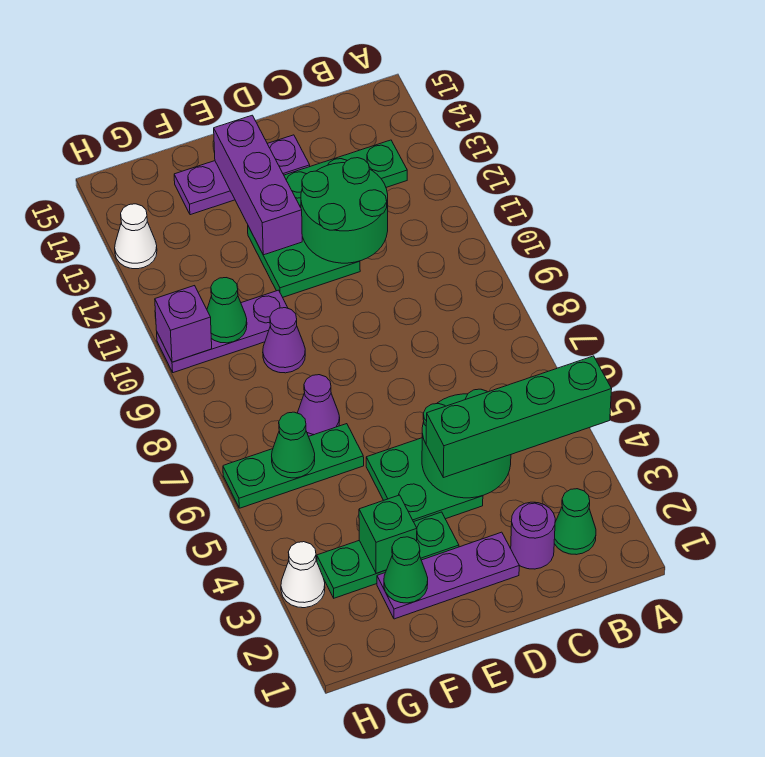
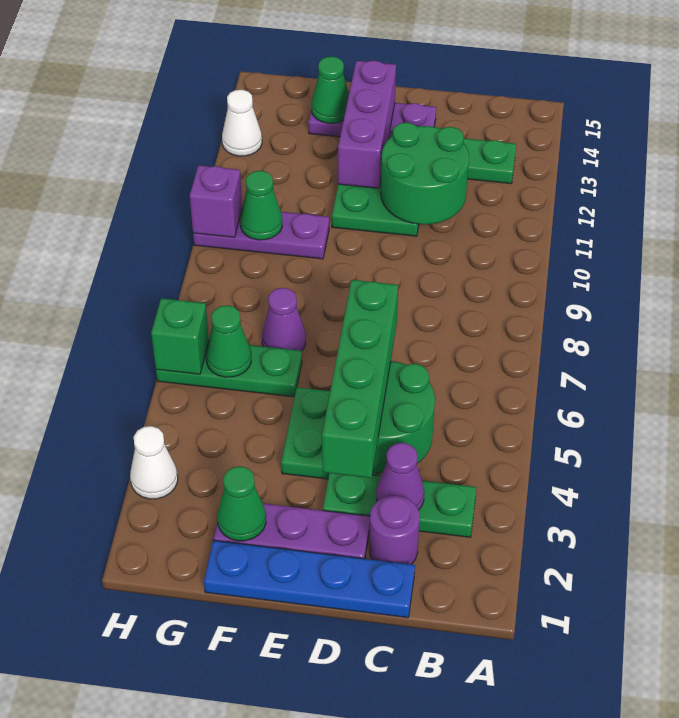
green brick A4:D4 level 3 -> green brick D3:D6 level 3
green cone B2 level 1 -> green cone F14 level 2
none -> blue plate C1:F1 level 1
green plate E3:G3 level 1 -> green plate B3:D3 level 1
green brick F3 level 2 -> green brick H6 level 2
purple cone F9 level 1 -> purple cone C3 level 2

